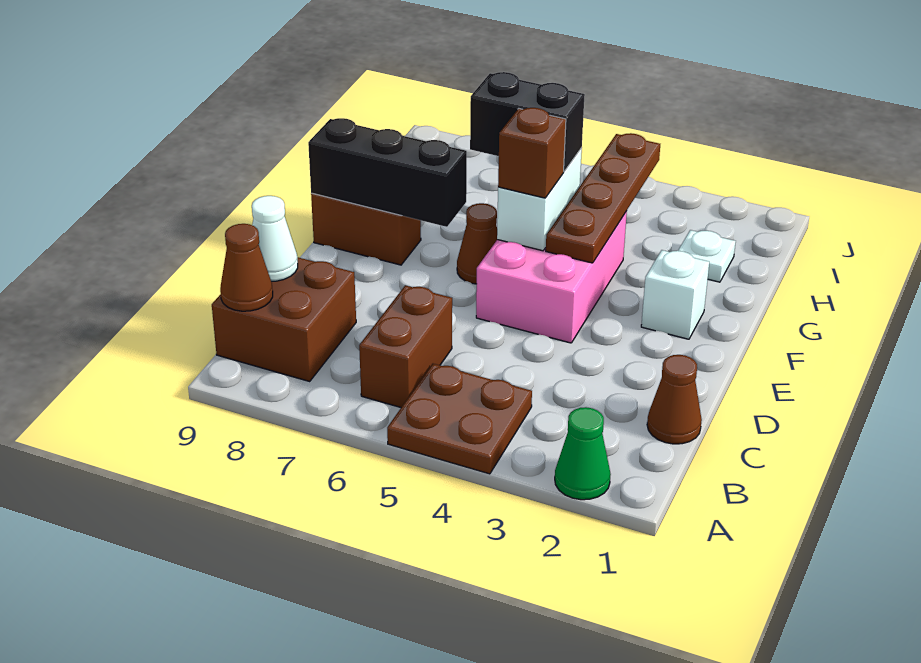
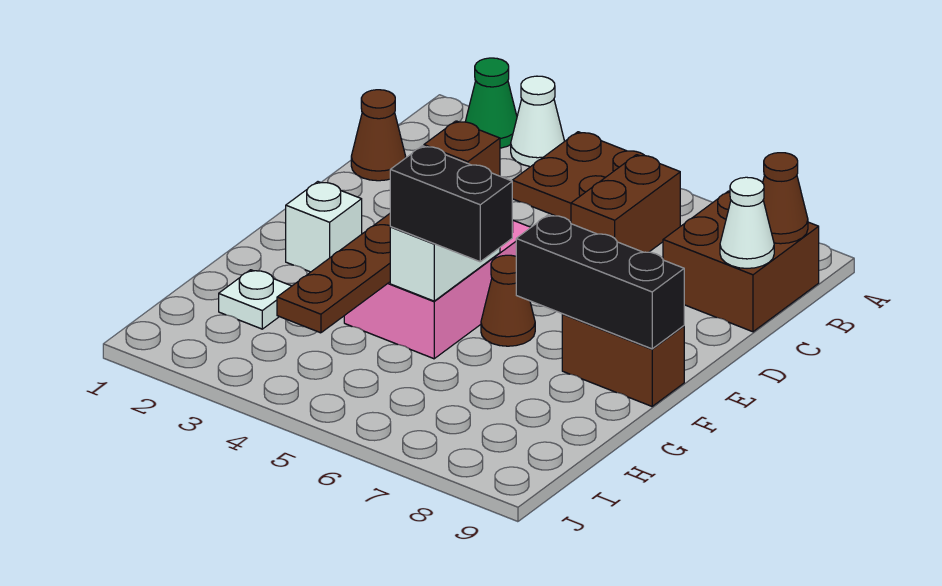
none -> white cone A3 level 1

